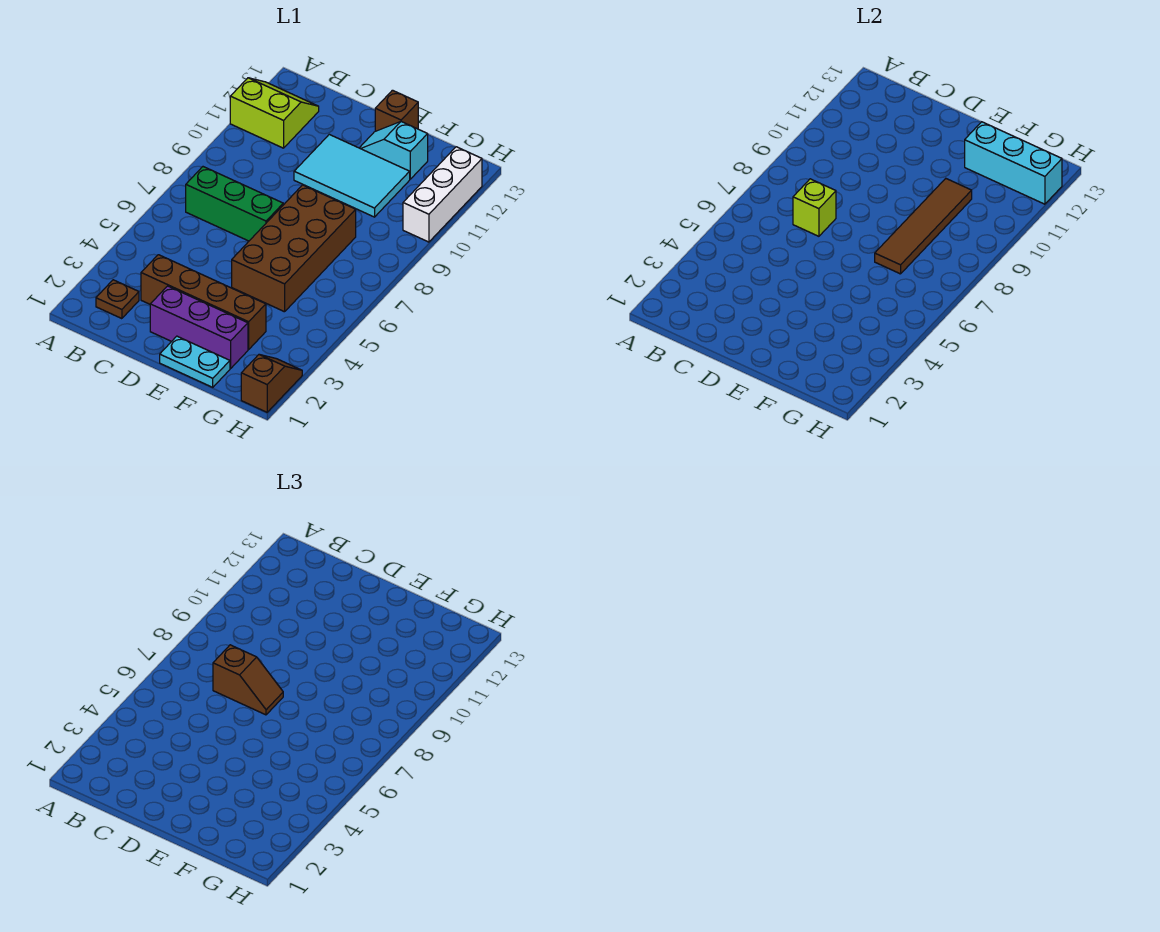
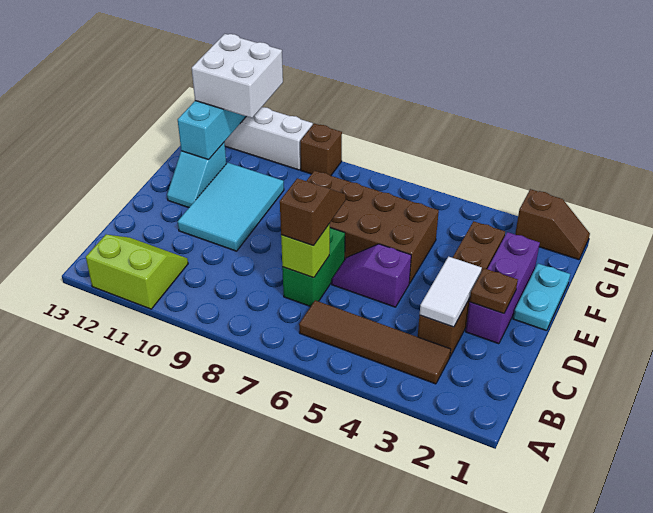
lime slope A11:B12 level 1 top 11 -> lime slope A11:B12 level 1 top A
brown plate B2 level 1 -> brown plate D2 level 2
green brick B7:D7 level 1 -> green brick C7:D7 level 1
none -> white tile C3:D3 level 2
none -> purple slope D5:D6 level 1 top 5
brown brick E13 level 1 -> brown brick H9 level 1
brown tile F7:F10 level 2 -> brown tile B3:B6 level 1
none -> white brick G11:H12 level 3
brown slope H1:H2 level 1 top 1 -> brown slope H1:H2 level 1 top 2

